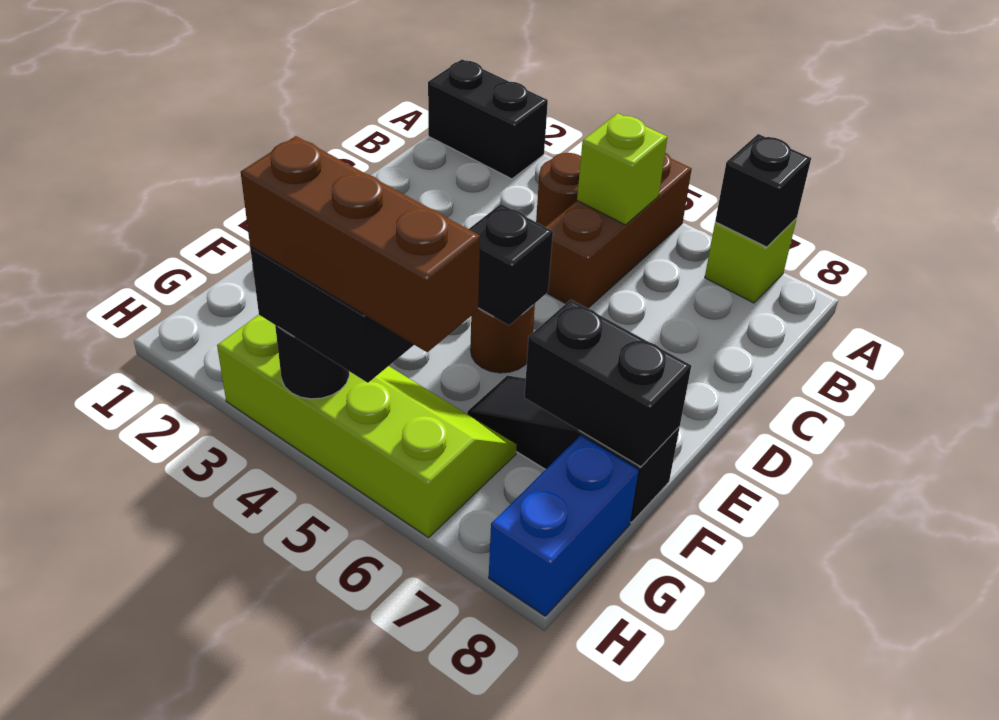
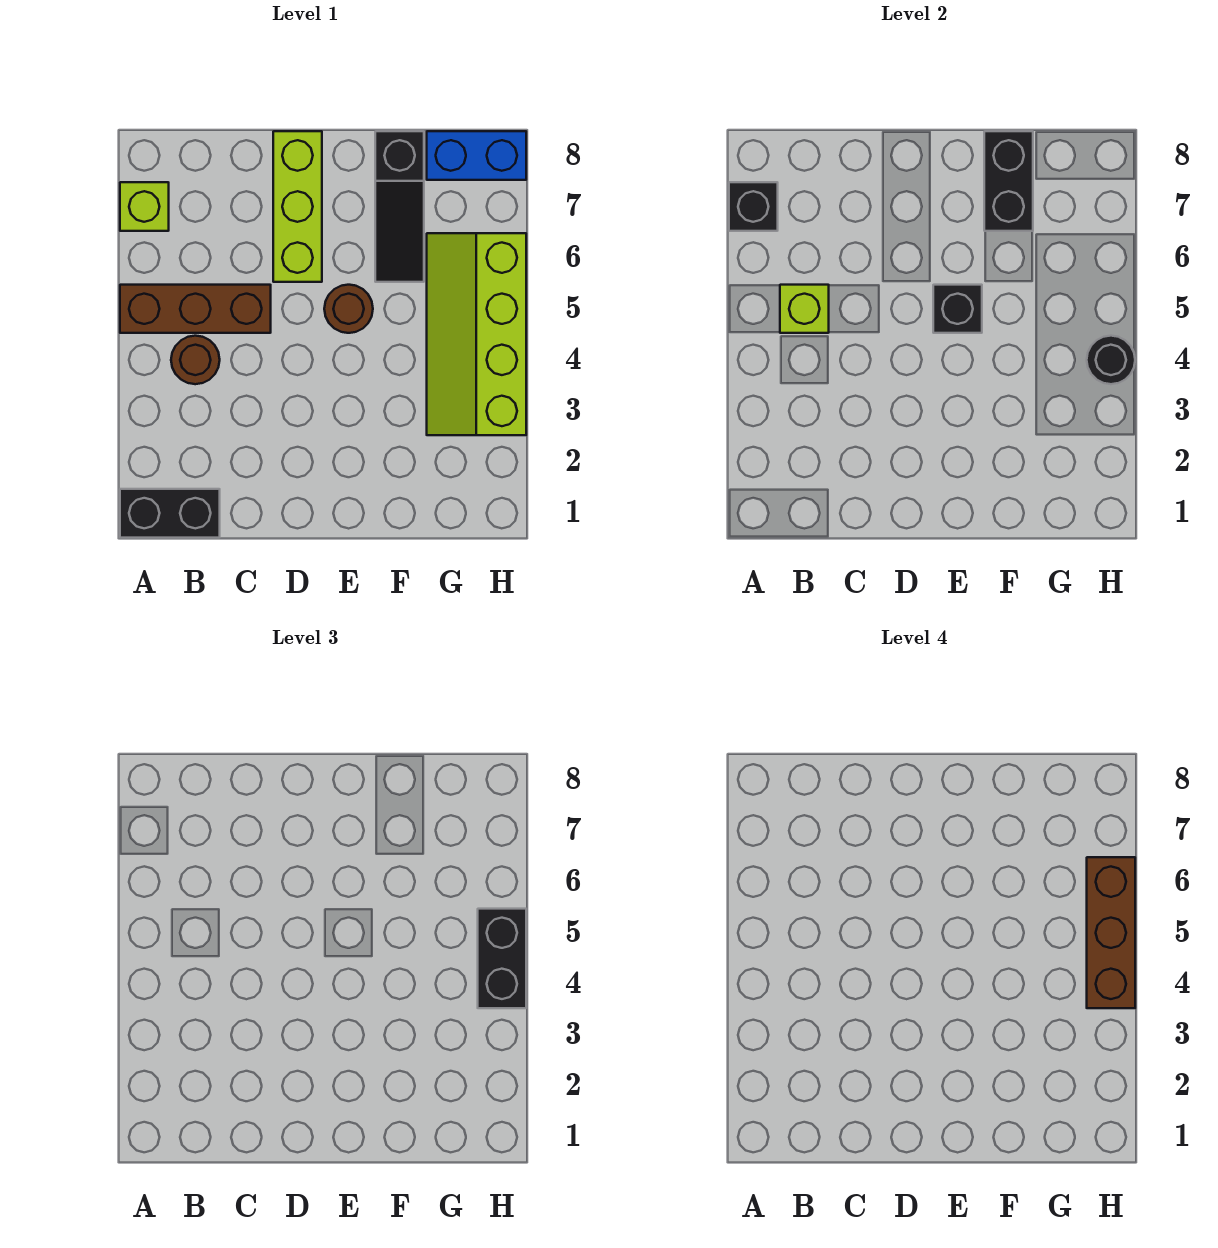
black brick A1:A2 level 1 -> black brick A1:B1 level 1
none -> lime brick D6:D8 level 1

